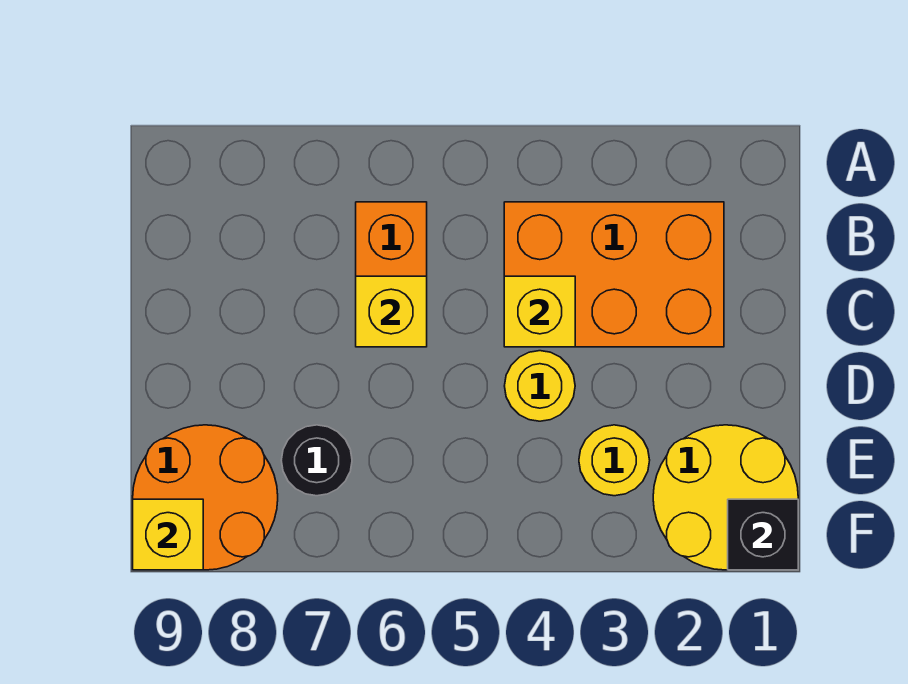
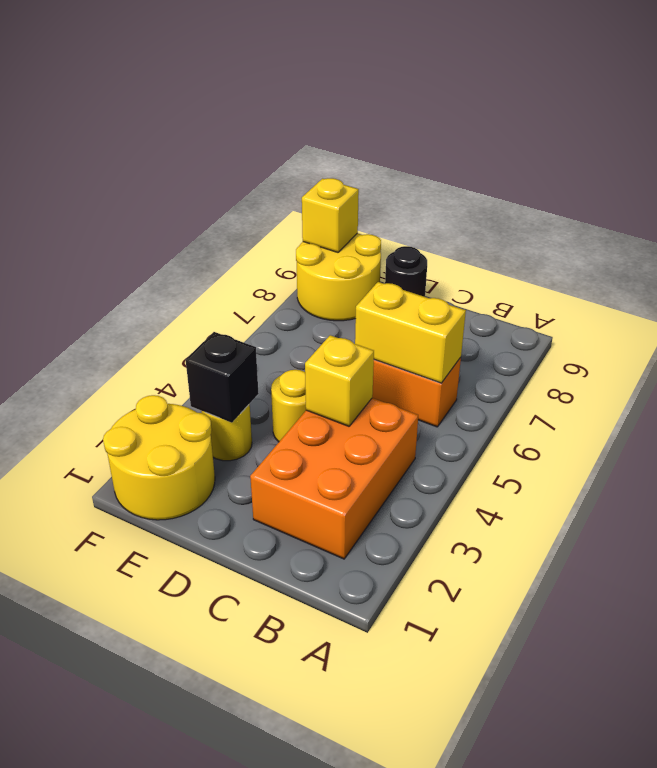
yellow brick C6 level 2 -> yellow brick B6:C6 level 2
black round brick E7 level 1 -> black round brick D9 level 1
orange round brick E8:F9 level 1 -> yellow round brick E8:F9 level 1
black brick F1 level 2 -> black brick E3 level 2

